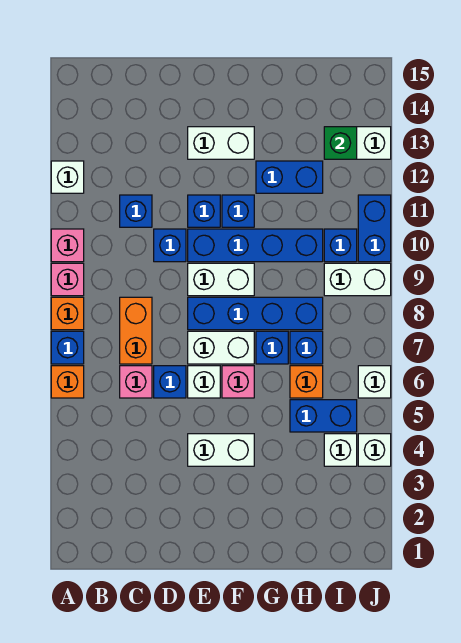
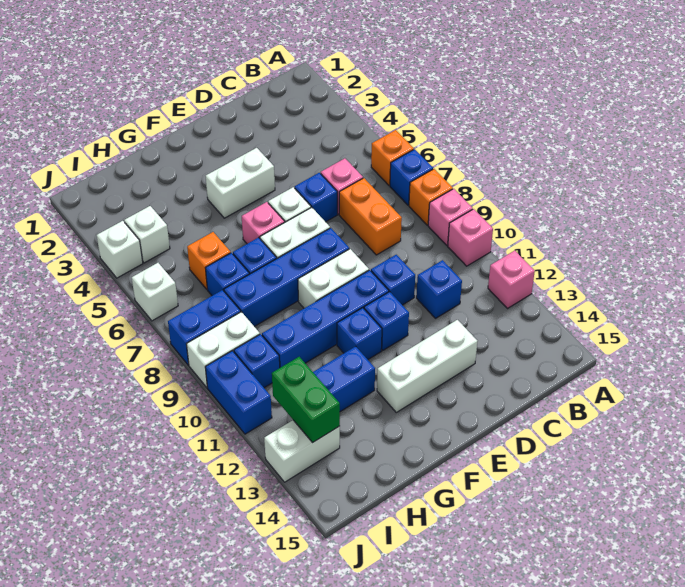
white brick A12 level 1 -> pink brick A12 level 1
white brick E13:F13 level 1 -> white brick D13:F13 level 1
blue brick H5:I5 level 1 -> blue brick I8:J8 level 1
green brick I13 level 2 -> green brick I12:I13 level 2

